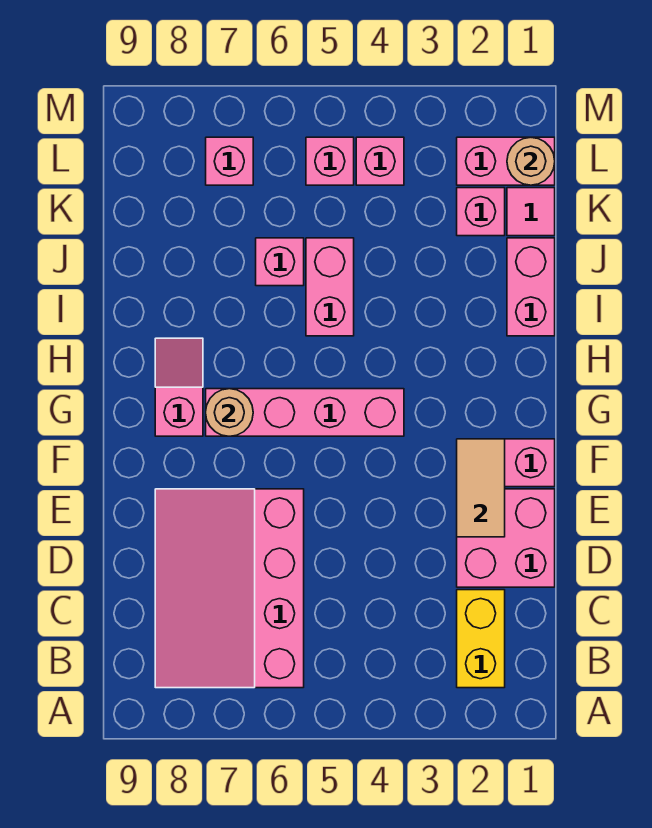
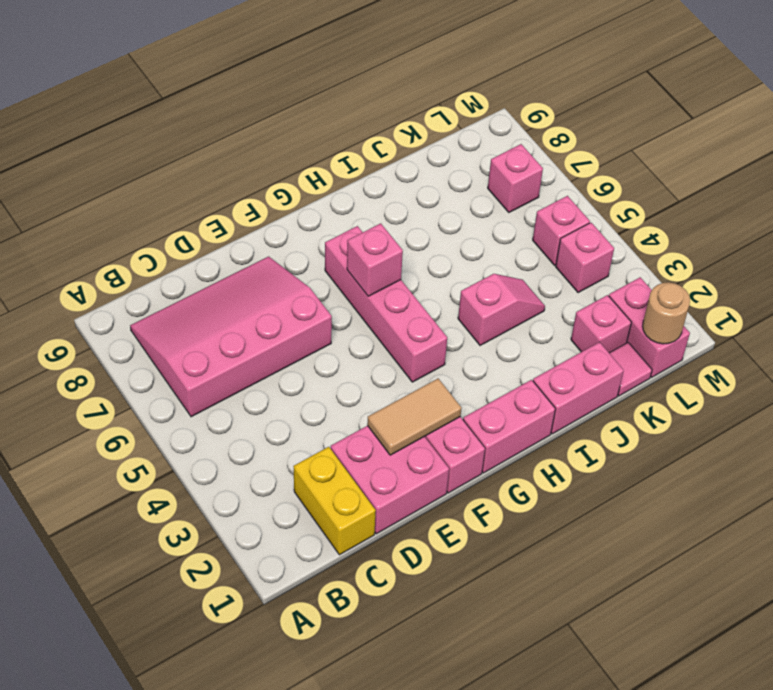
yellow brick B2:C2 level 1 -> yellow brick C1:C2 level 1
tan round brick G7 level 2 -> none
pink slope G8:H8 level 1 top G -> pink slope I4:J4 level 1 top I
pink brick I5:J5 level 1 -> pink brick G1:H1 level 1
pink brick J6 level 1 -> pink brick G6 level 2

